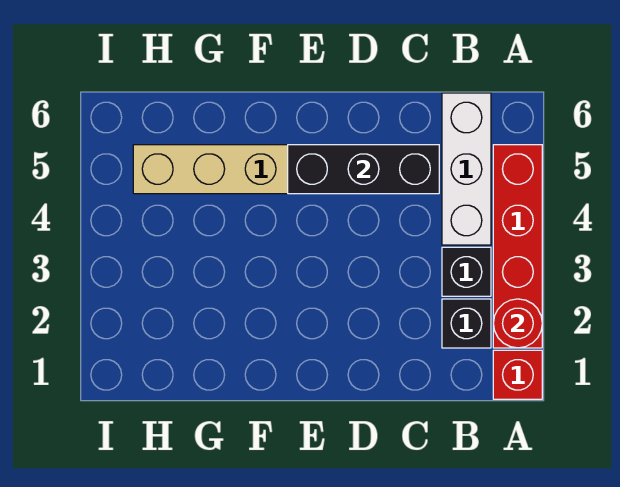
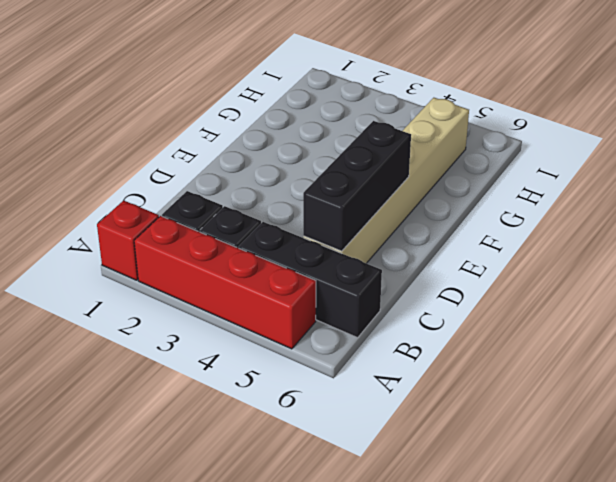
red round brick A2 level 2 -> none
white brick B4:B6 level 1 -> black brick B4:B6 level 1

